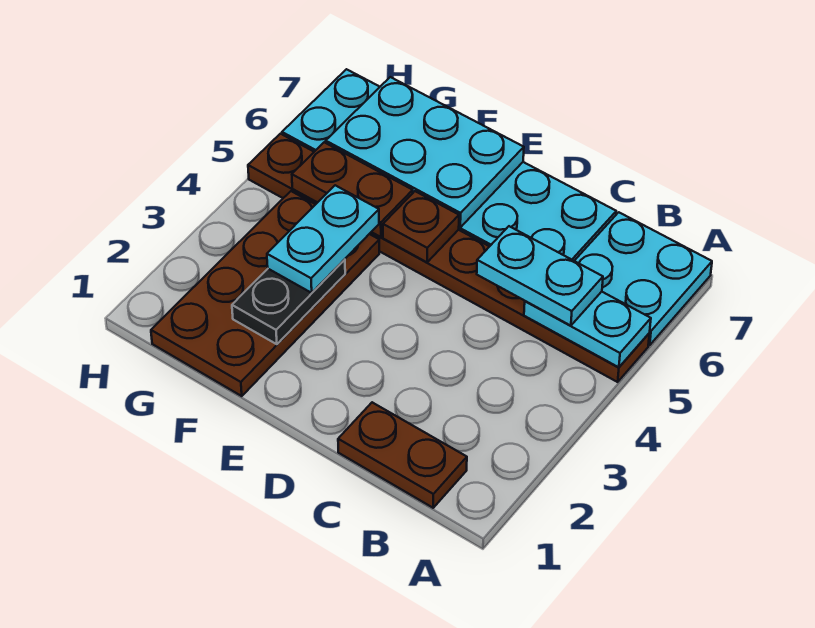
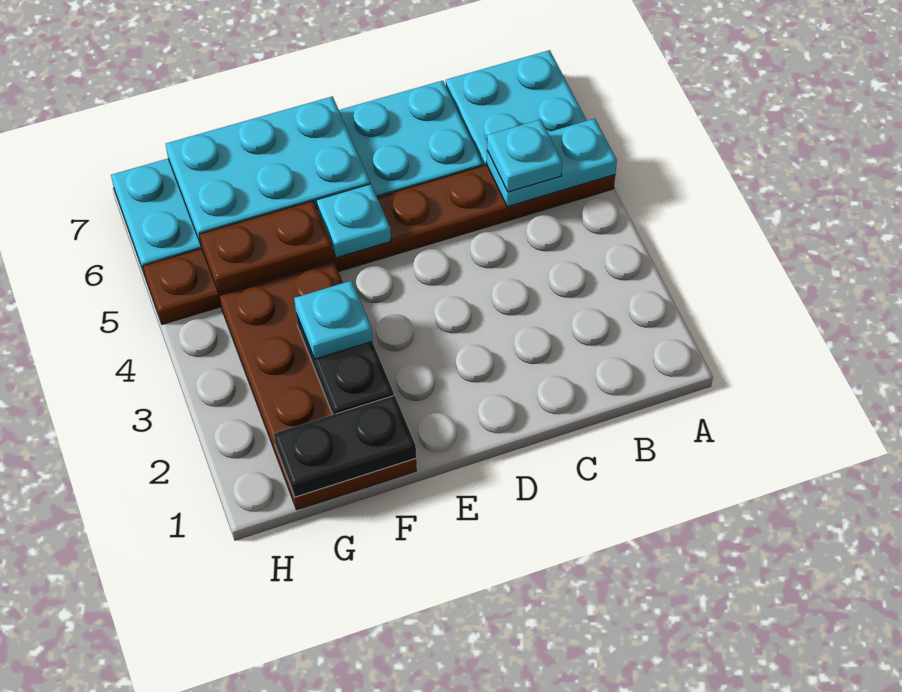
brown plate B1:C1 level 1 -> none
cyan plate B5:C5 level 3 -> cyan plate B5 level 3
brown plate E5 level 2 -> cyan plate E5 level 2
none -> black plate F1:G1 level 2
cyan plate F3:F4 level 3 -> cyan plate F3 level 3

